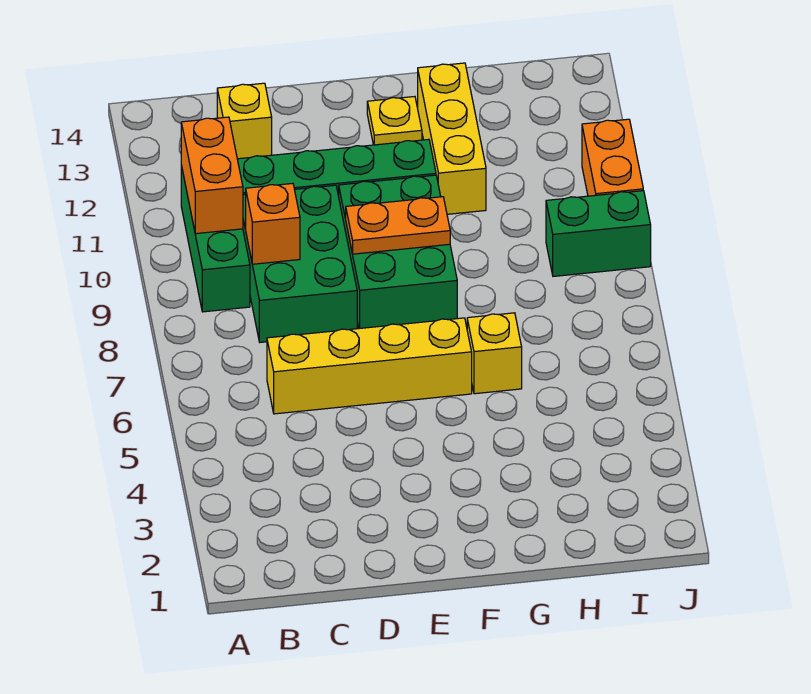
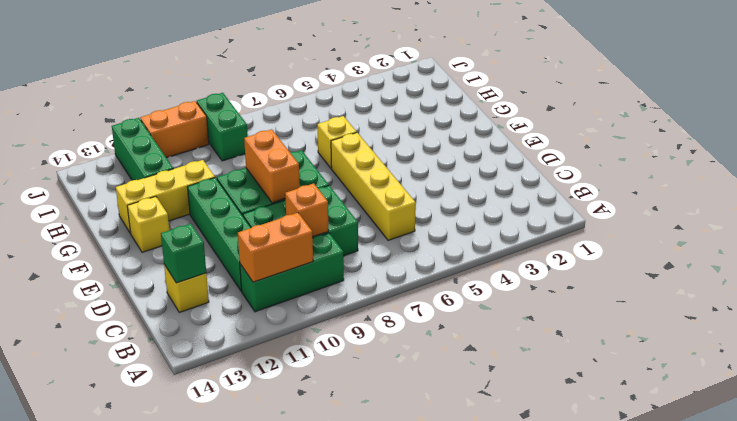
none -> green brick C13 level 2
orange plate E9:F9 level 2 -> orange brick E9:F9 level 2
yellow plate F13 level 1 -> yellow brick F13 level 1
none -> green brick H12:J12 level 1

